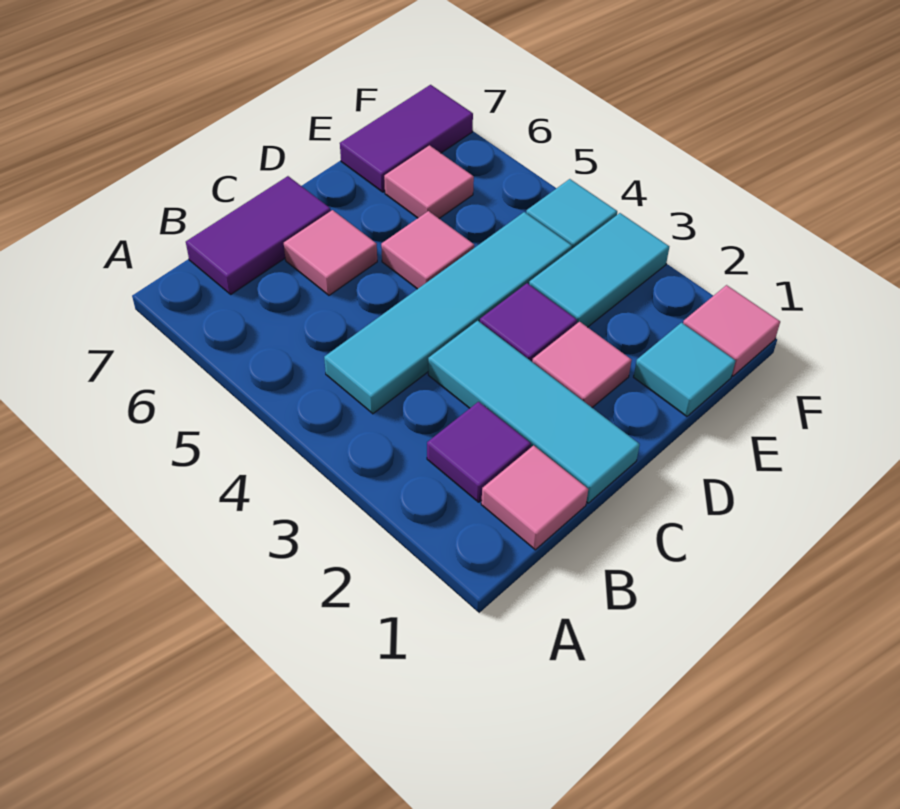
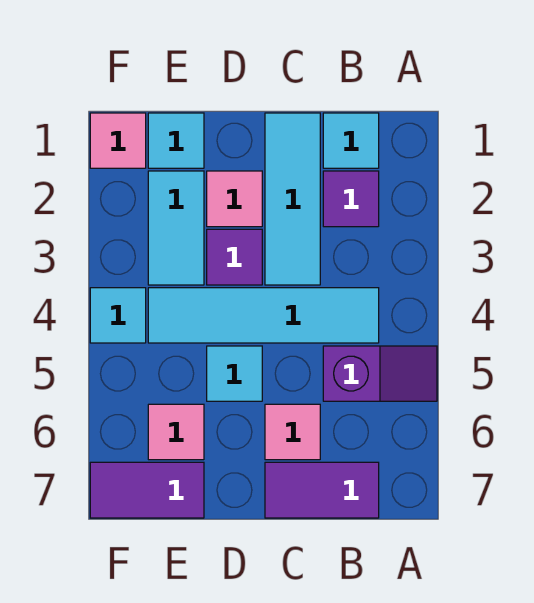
none -> purple slope A5:B5 level 1 top B
pink tile B1 level 1 -> cyan tile B1 level 1
pink tile D5 level 1 -> cyan tile D5 level 1
cyan tile E3:F3 level 1 -> cyan tile E2:E3 level 1

